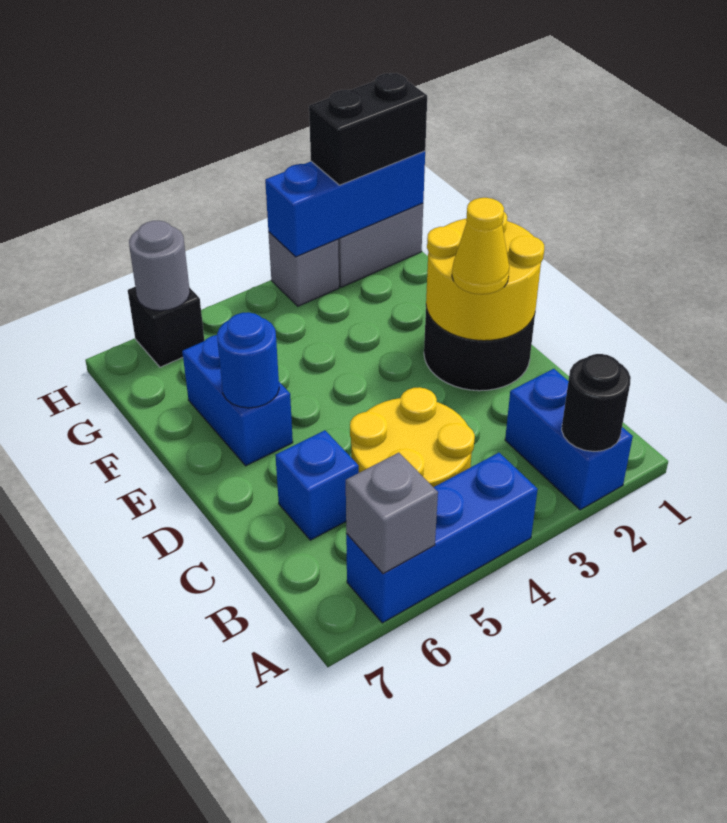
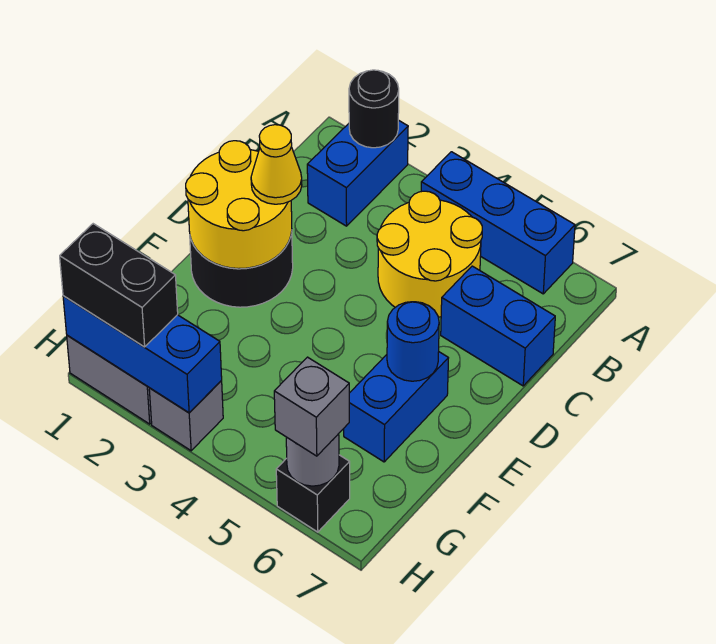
grey brick A6 level 2 -> grey brick H6 level 3
blue brick C6 level 1 -> blue brick C6:C7 level 1

